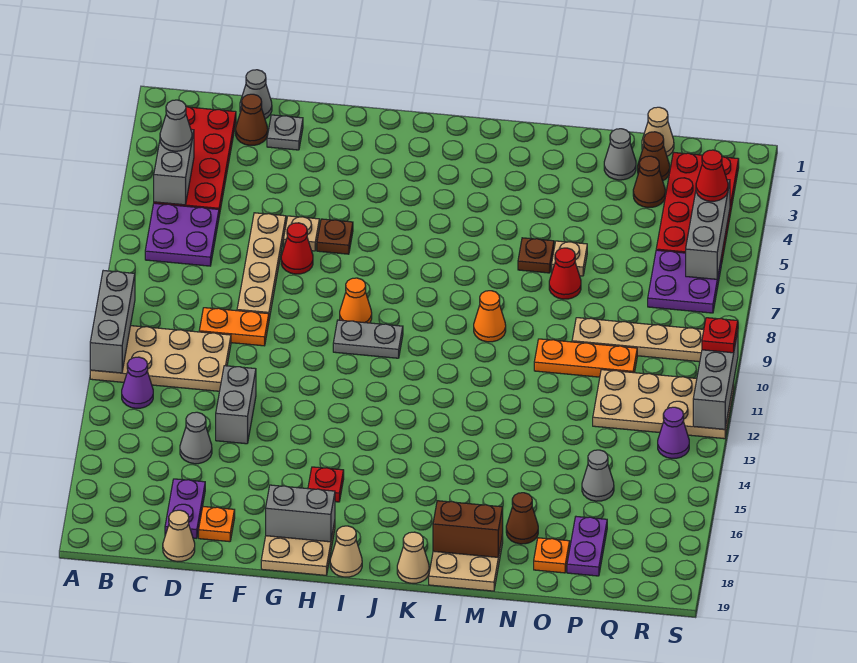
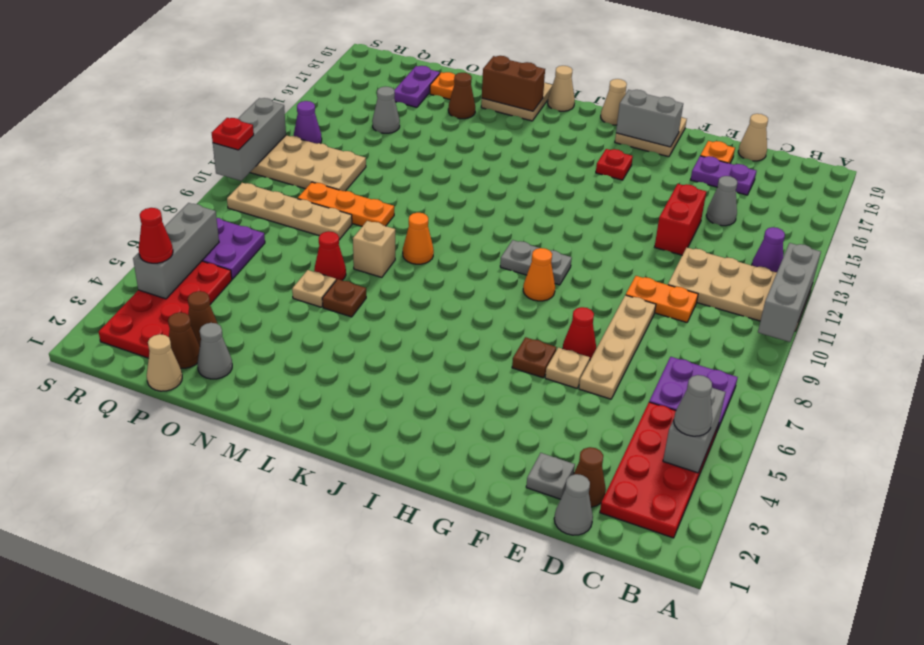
purple plate D17:D18 level 1 -> purple plate D17:E17 level 1
grey brick E13:E14 level 1 -> red brick E13:E14 level 1
none -> tan brick M8 level 1

